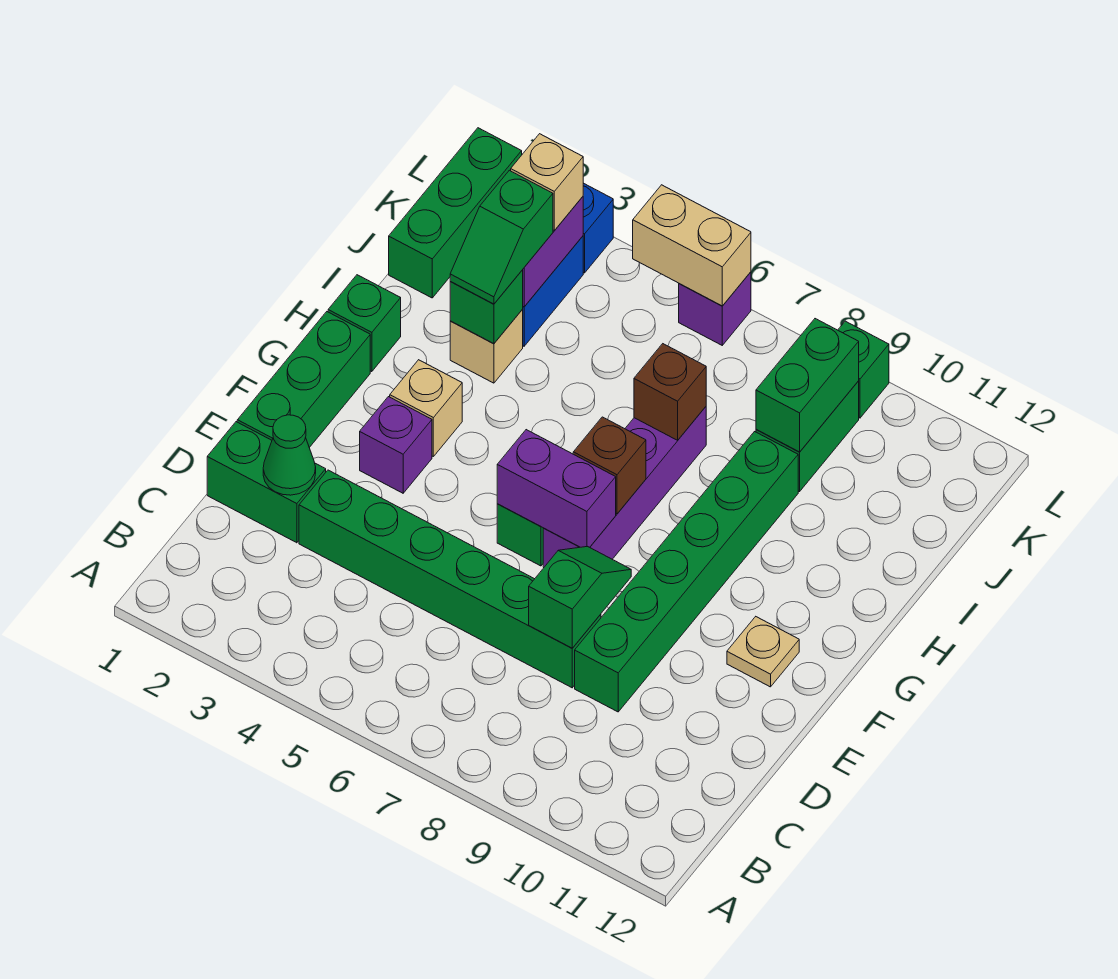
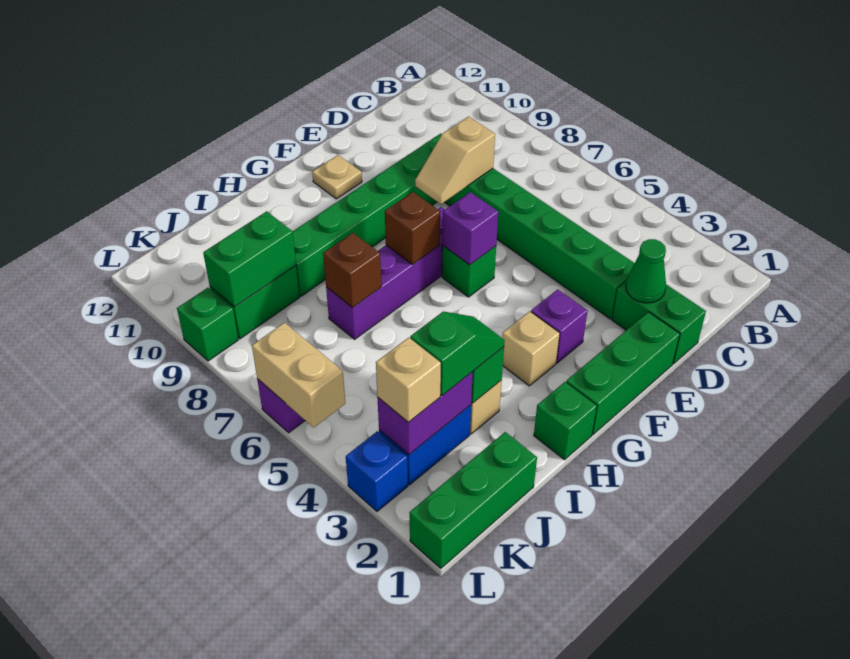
green slope D8:E8 level 2 top D -> tan slope D8:E8 level 2 top D
purple brick F6:F7 level 2 -> purple brick F6 level 2

